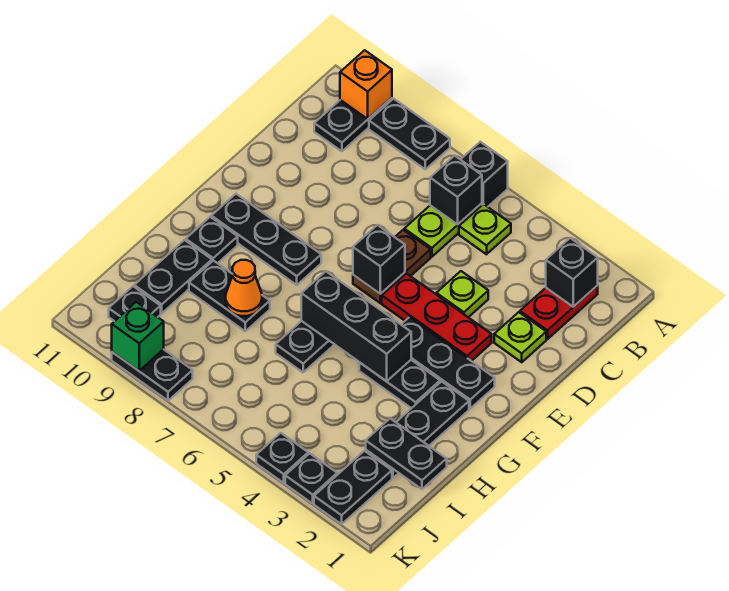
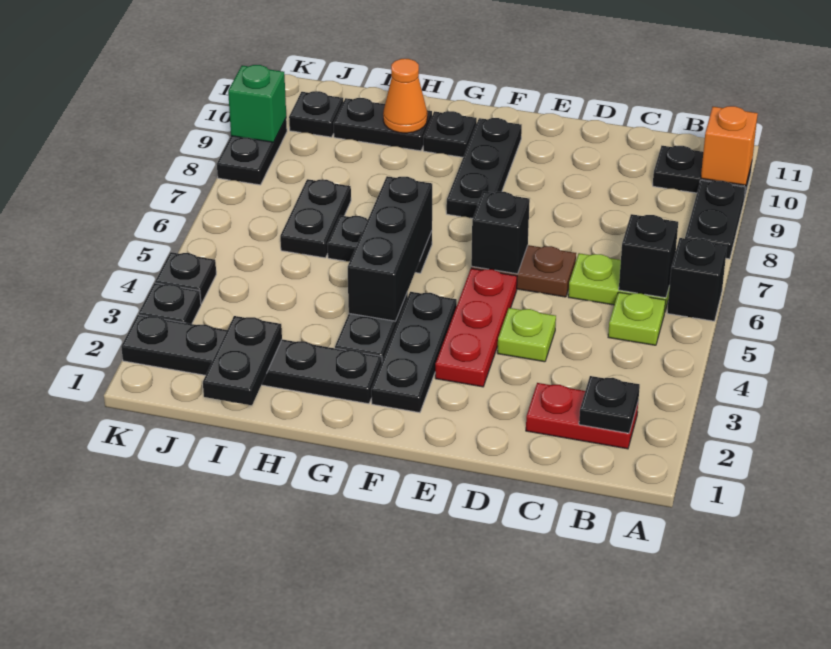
black brick B2 level 2 -> black plate B2 level 2
lime plate D2 level 1 -> none
black plate H8:H9 level 1 -> black plate I6:I7 level 1
orange cone H8 level 2 -> orange cone H10 level 2

